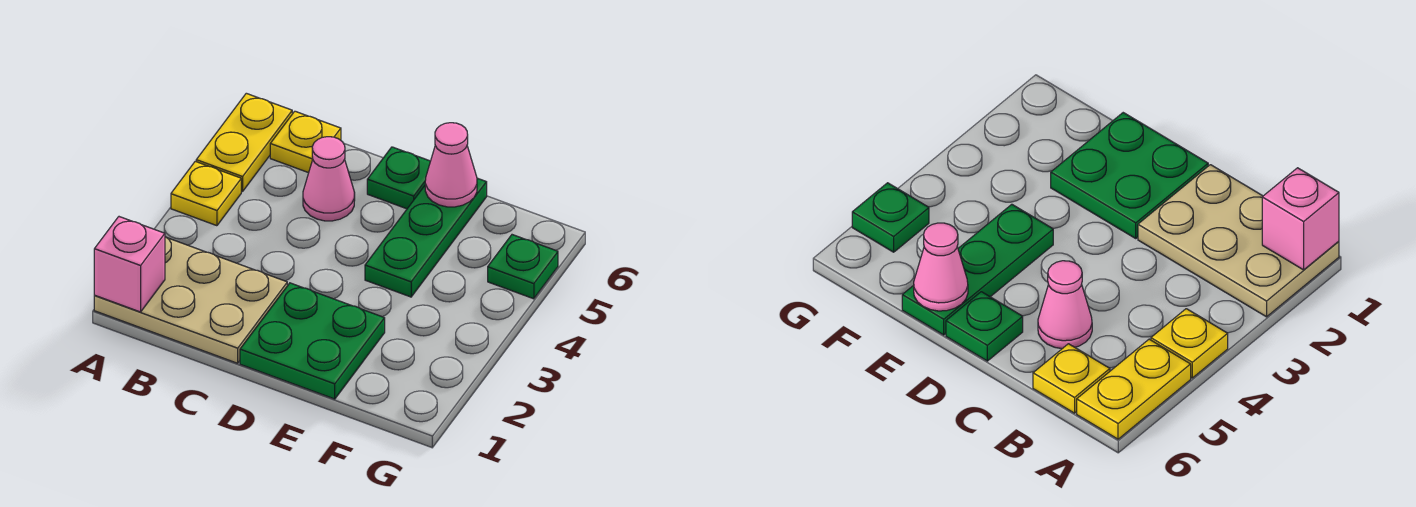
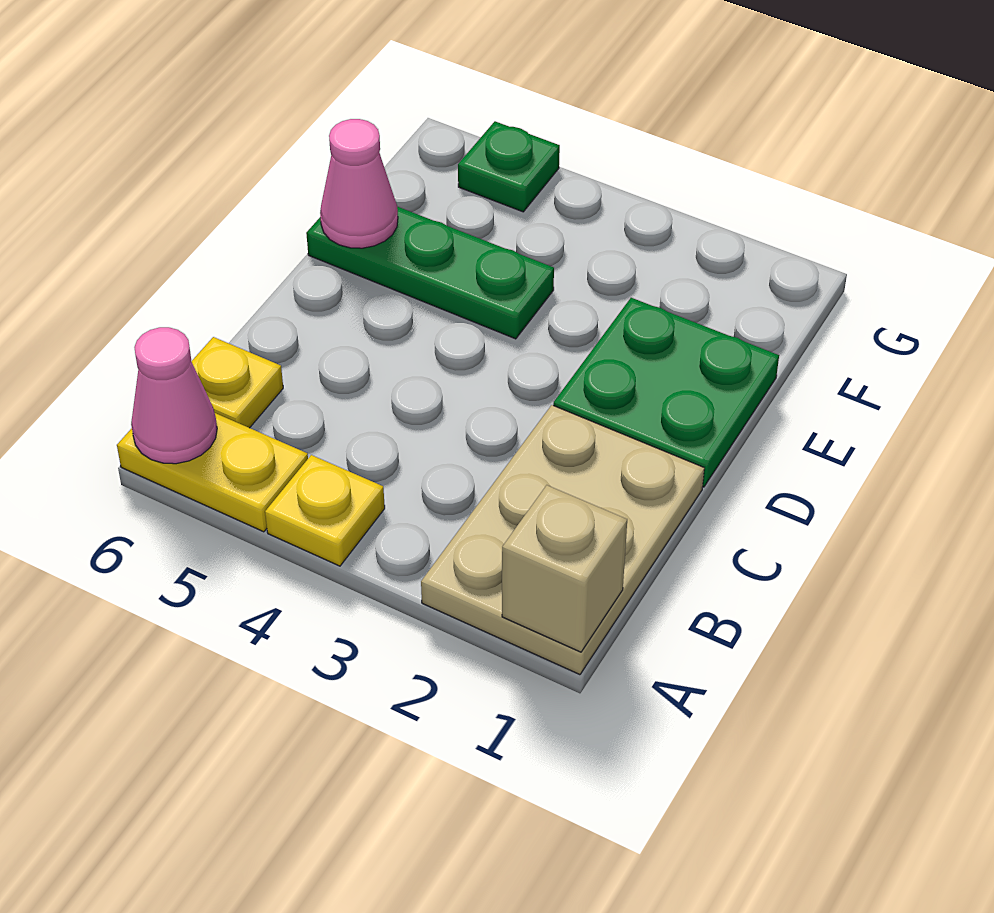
pink brick A1 level 2 -> tan brick A1 level 2
pink cone C5 level 1 -> pink cone A6 level 2
green plate D6 level 1 -> none

